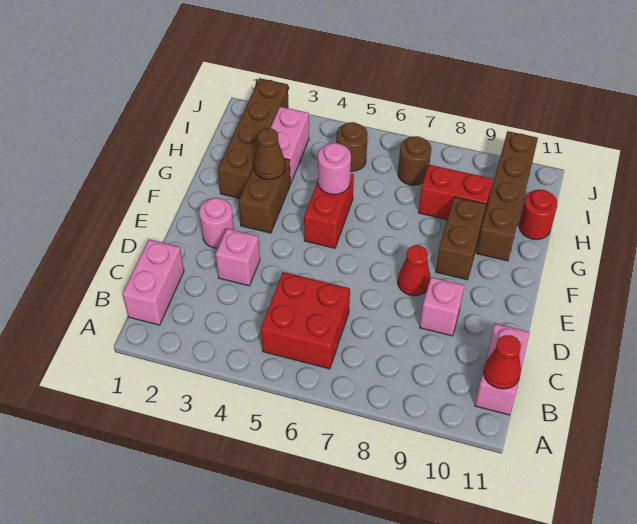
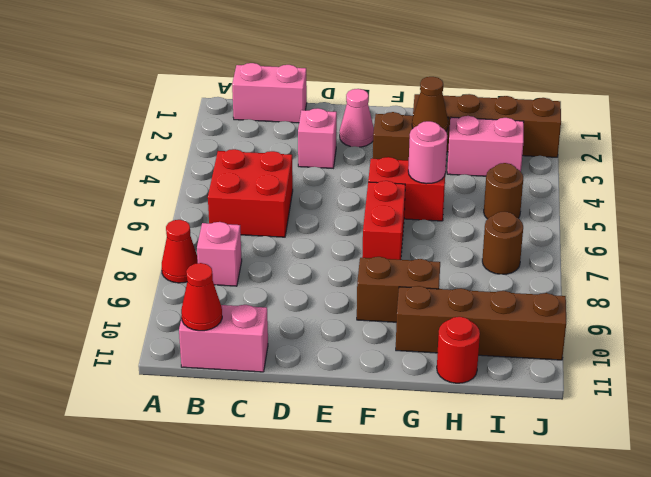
pink brick D9 level 1 -> pink brick B8 level 1
pink round brick E2 level 1 -> pink cone E2 level 1
red cone E8 level 1 -> red cone A8 level 1
red brick H8:H9 level 1 -> red brick F6:F7 level 1

